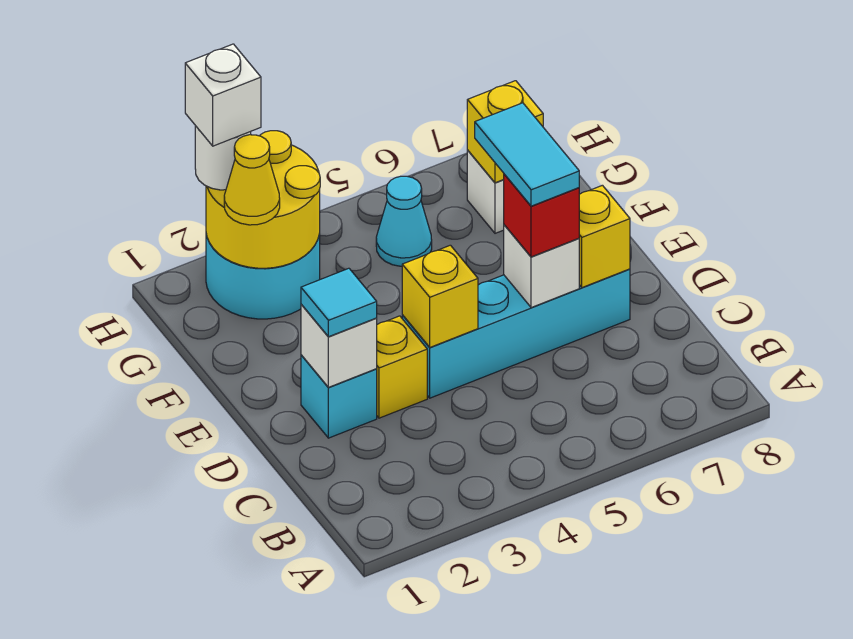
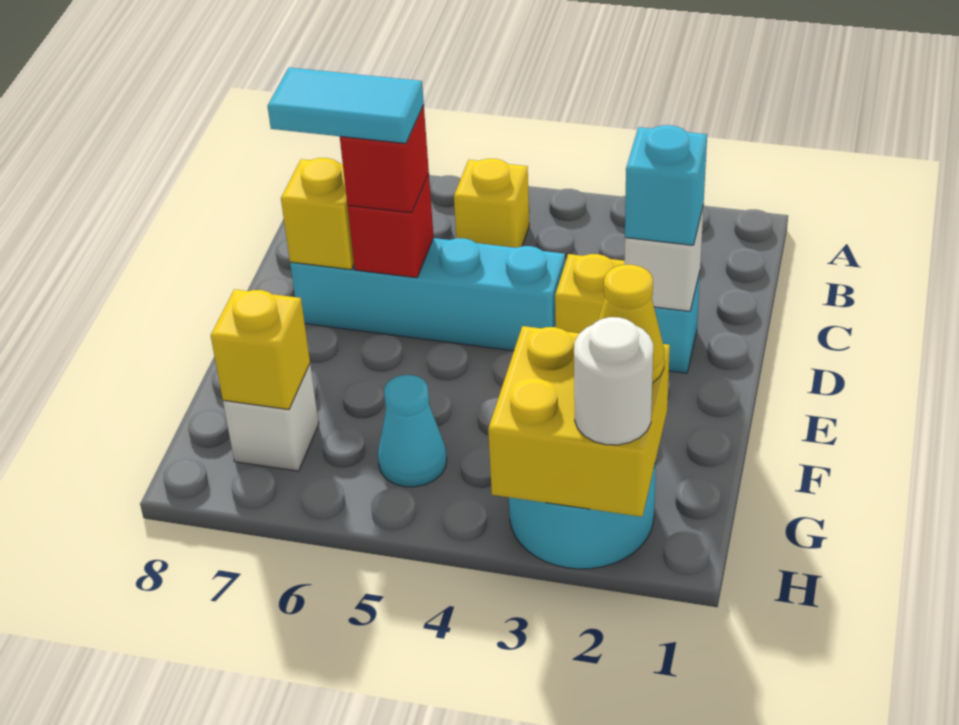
cyan tile D2 level 3 -> cyan brick D2 level 3
yellow brick D4 level 2 -> yellow brick B5 level 1
white brick D6 level 2 -> red brick D6 level 2
cyan tile D6:E6 level 4 -> cyan tile D6:D7 level 4
yellow round brick G2:H3 level 2 -> yellow brick G2:H3 level 2
white brick H2 level 4 -> none

